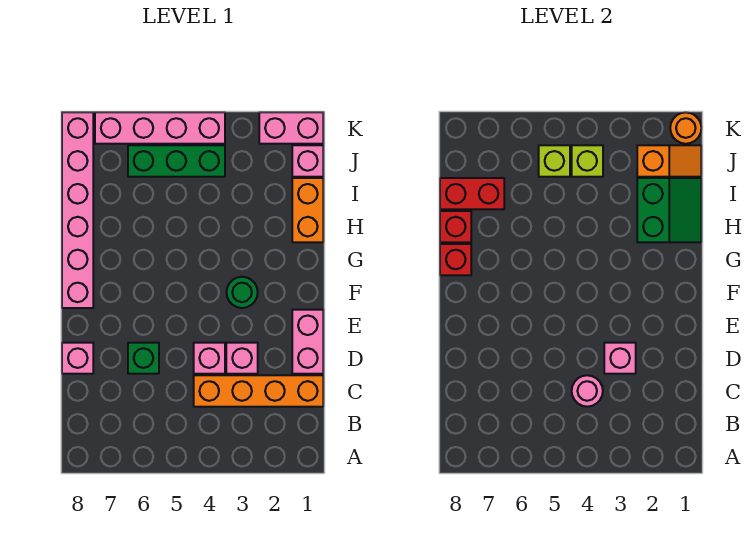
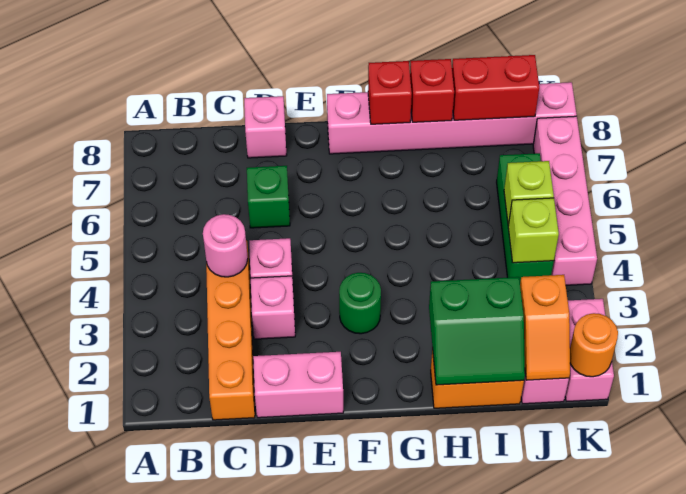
pink brick D3 level 2 -> none
red brick I7:I8 level 2 -> red brick I8:J8 level 2

